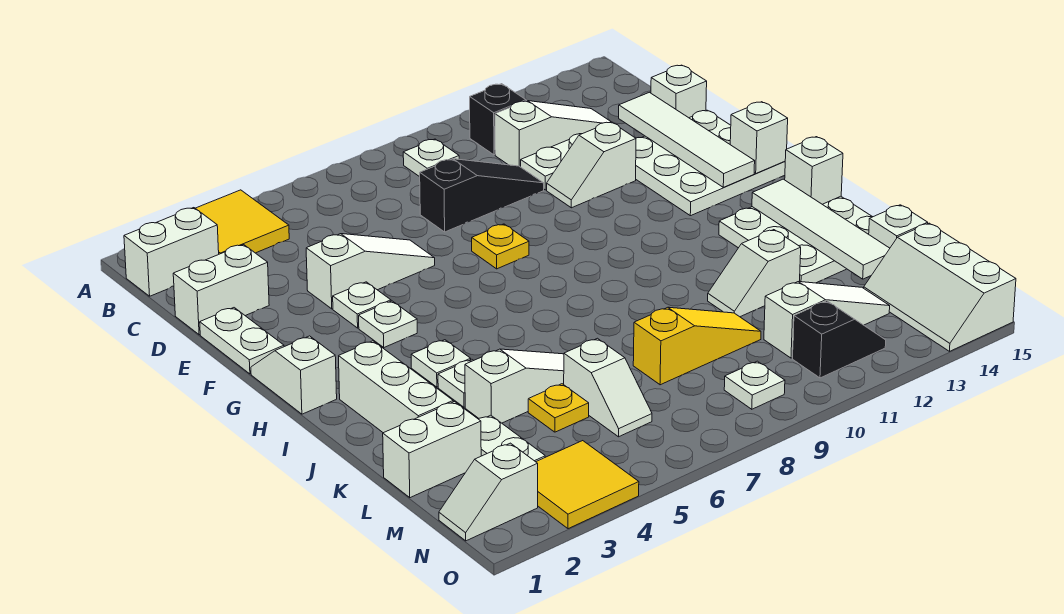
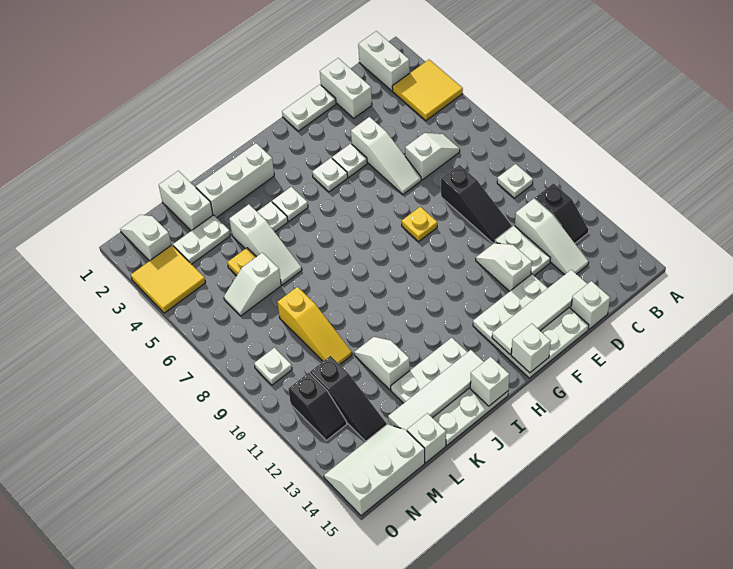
white slope G1:H1 level 1 top H -> white slope C6:D6 level 1 top D
white slope M11:M13 level 1 top 11 -> black slope M11:M13 level 1 top 11

